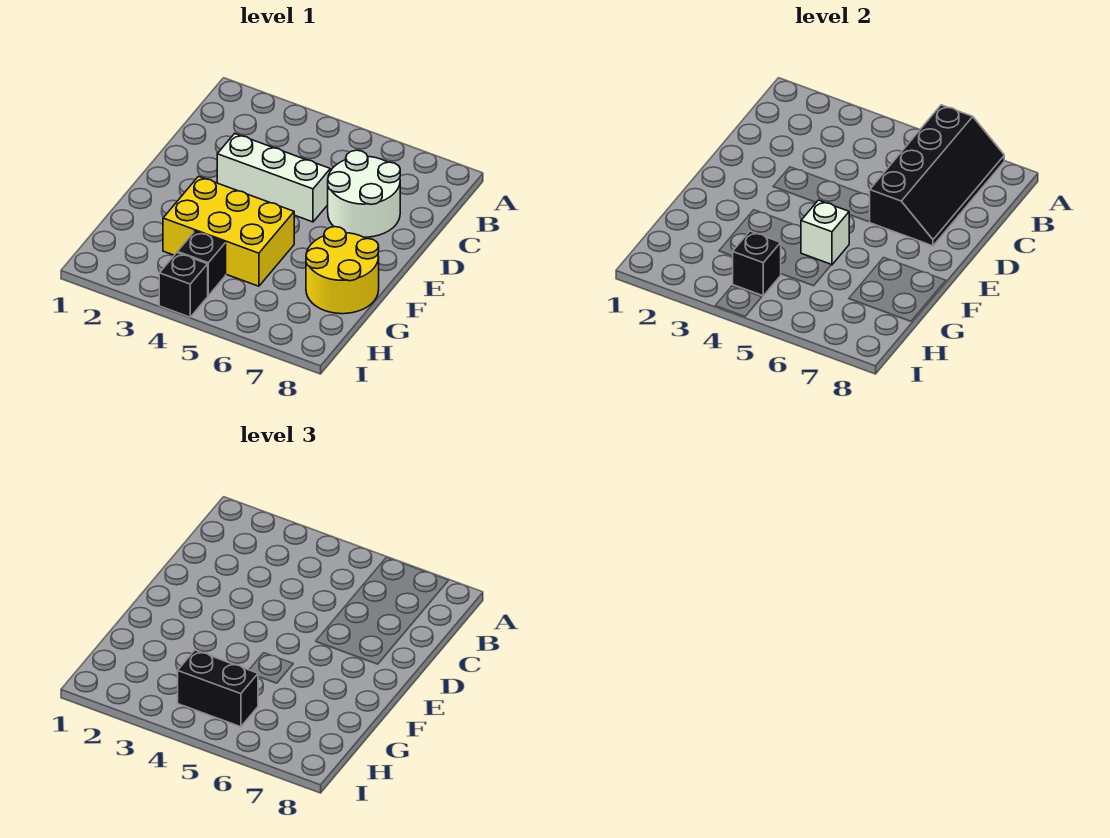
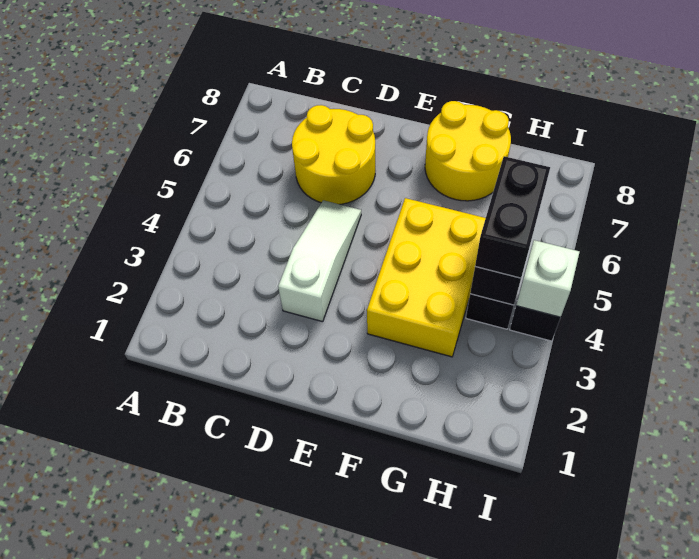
black slope A6:D7 level 2 top 6 -> none
white round brick C6:D7 level 1 -> yellow round brick C6:D7 level 1
white brick D3:D5 level 1 -> white slope D3:D5 level 1 top 3
white brick F5 level 2 -> white brick I4 level 2

